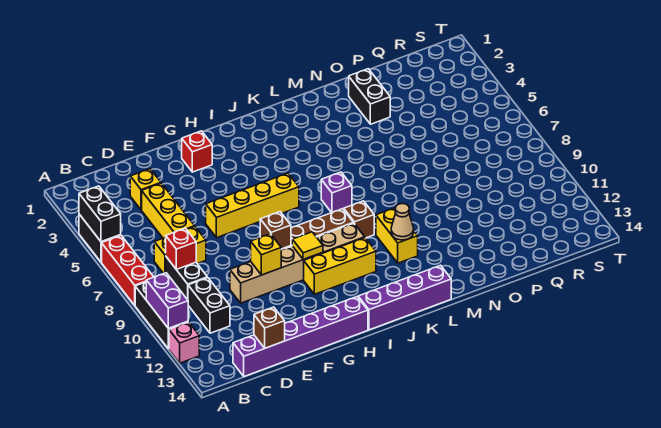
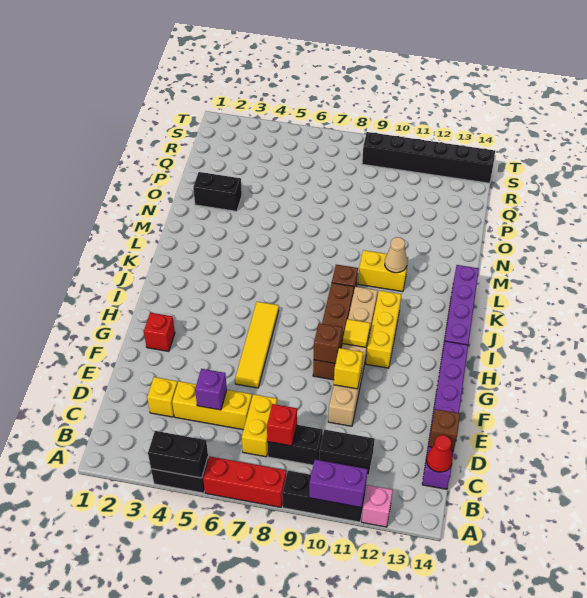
none -> red cone C14 level 2
yellow brick F6:I6 level 1 -> yellow tile F6:I6 level 1
purple brick K7 level 1 -> purple brick D5 level 2
none -> black brick S9:S14 level 1

